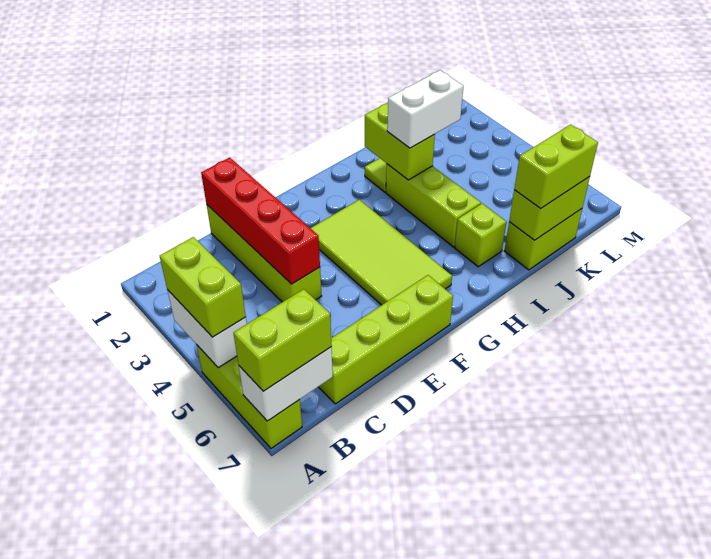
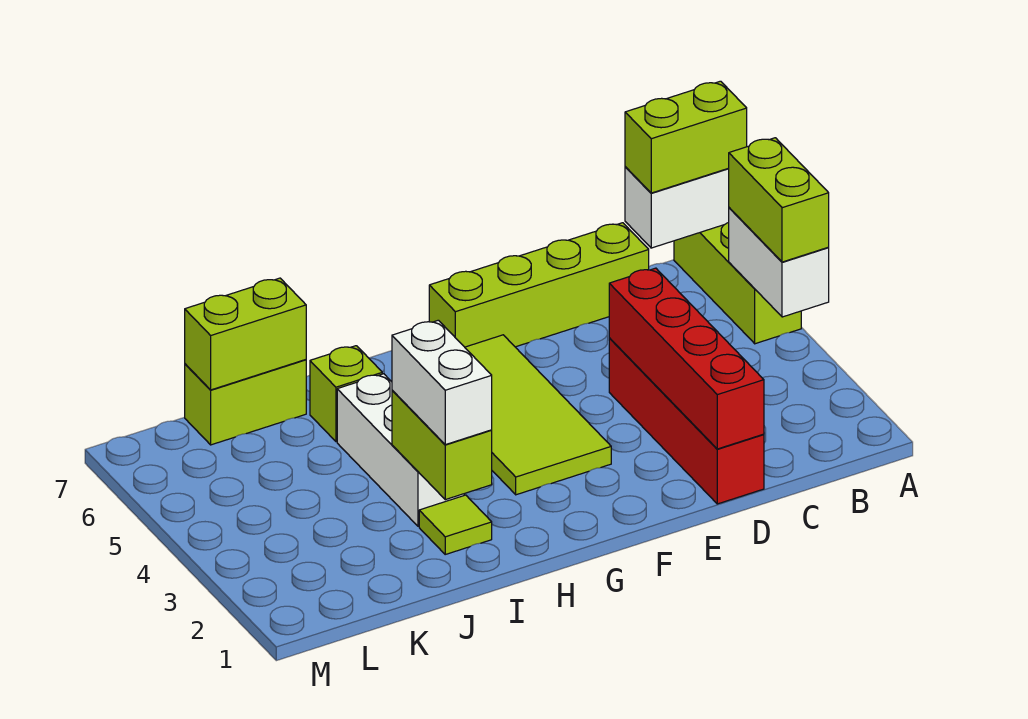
lime brick D1:D4 level 1 -> red brick D1:D4 level 1
lime brick I3:I5 level 1 -> white brick I3:I5 level 1
white brick I3:J3 level 3 -> white brick I2:I3 level 3
lime brick J7:K7 level 3 -> none

